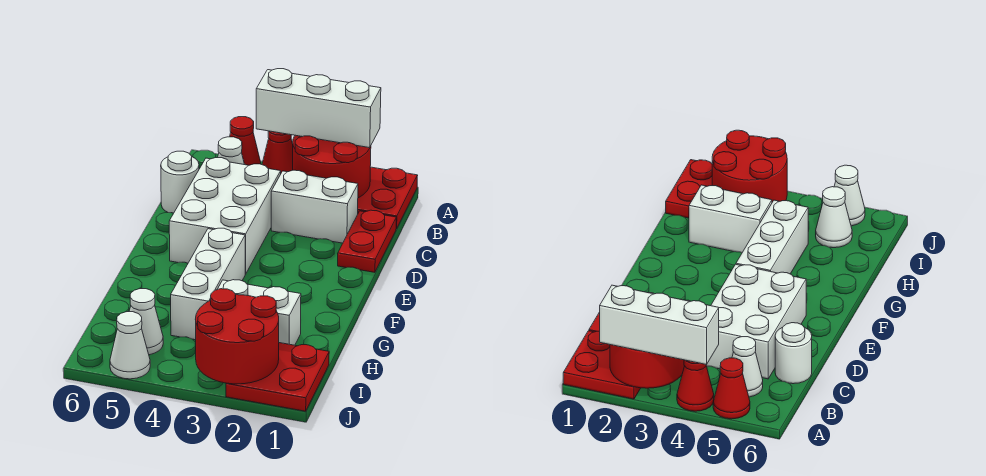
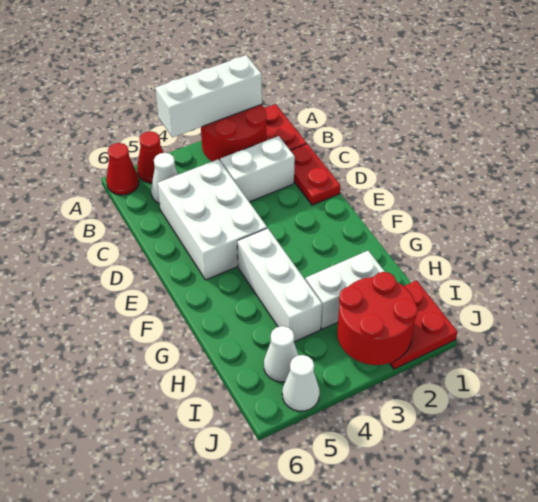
red cone A4 level 1 -> red cone A6 level 1
white round brick C6 level 1 -> none

